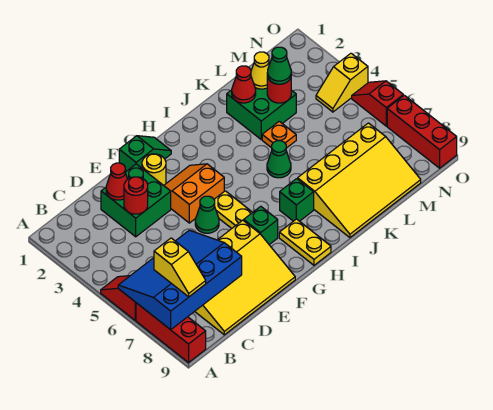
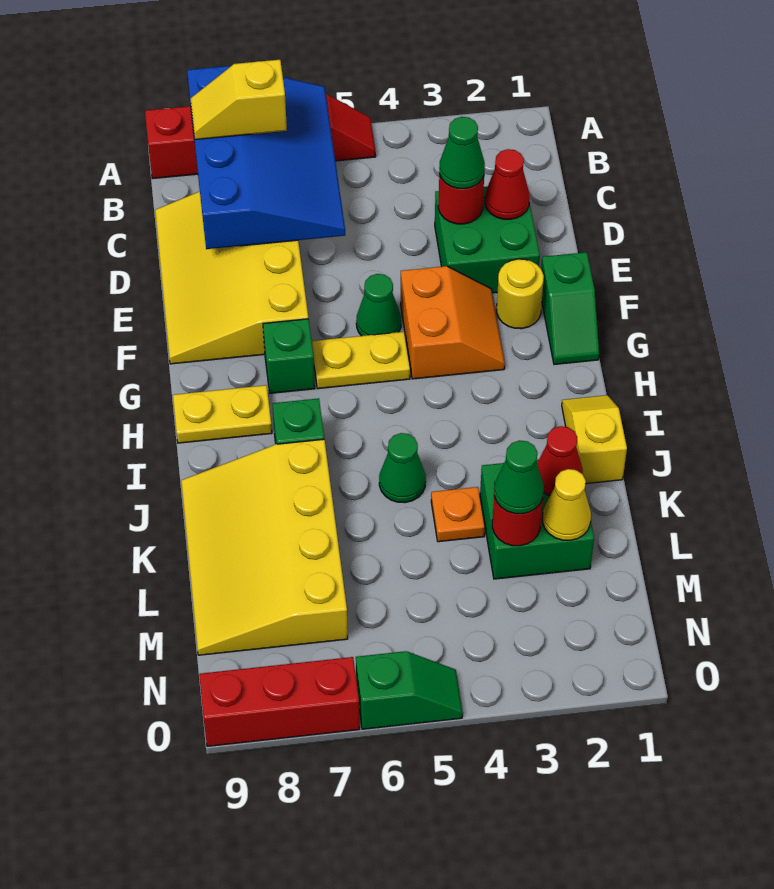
none -> green cone D3 level 3
yellow slope N4:O4 level 1 top O -> yellow slope I1:J1 level 1 top J
red slope O5:O6 level 1 top 6 -> green slope O5:O6 level 1 top 6

